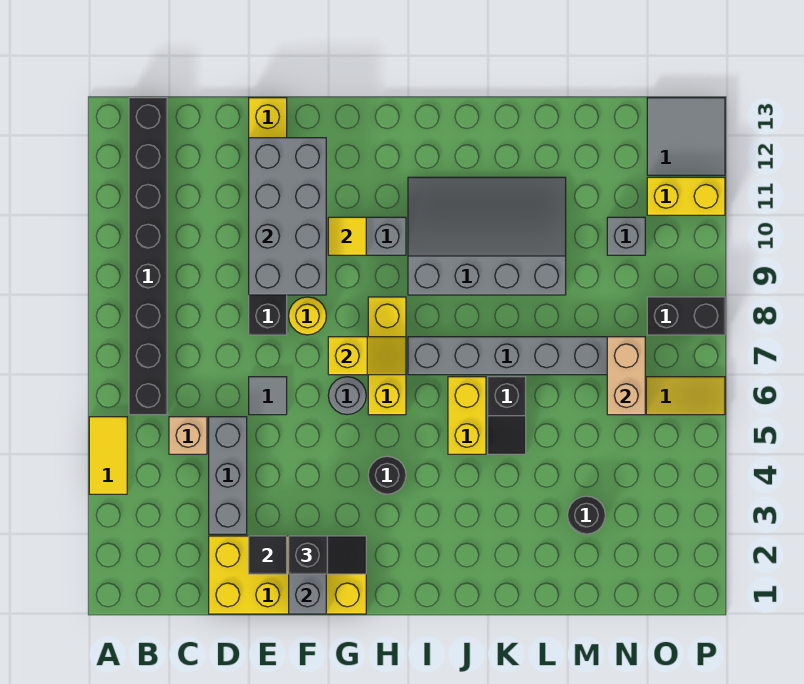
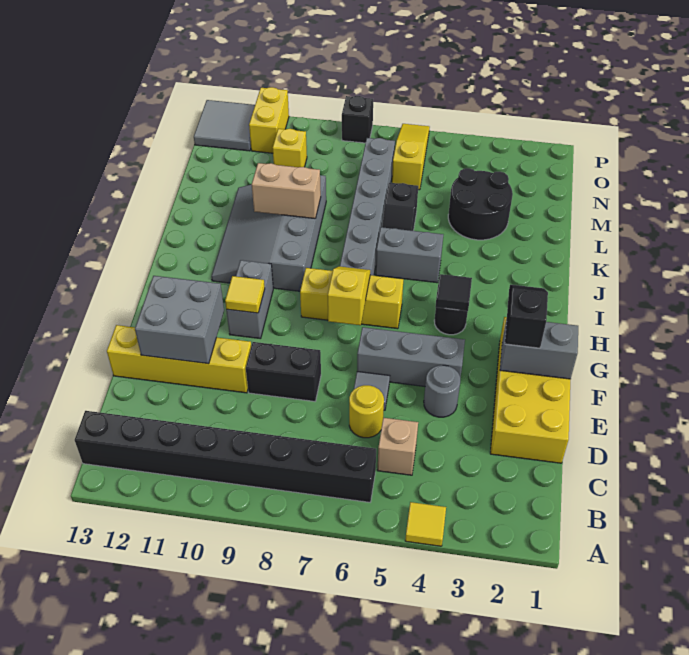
yellow tile A4:A5 level 1 -> yellow tile A4 level 1
grey brick D3:D5 level 1 -> grey brick F4:F6 level 1
black tile E2 level 2 -> black tile H4 level 2
grey brick E9:F12 level 2 -> grey brick E11:F12 level 2
yellow round brick F8 level 1 -> yellow round brick D6 level 1
grey round brick G6 level 1 -> grey round brick E4 level 1
yellow brick J5:J6 level 1 -> grey brick J5:J6 level 1
black slope K5:K6 level 1 top 6 -> black slope K6:L6 level 1 top L
black round brick M3 level 1 -> black round brick L3:M4 level 1
tan brick N6:N7 level 2 -> tan brick K9:K10 level 2
grey brick N10 level 1 -> yellow brick N10 level 1
black brick O8:P8 level 1 -> black brick P8 level 1

